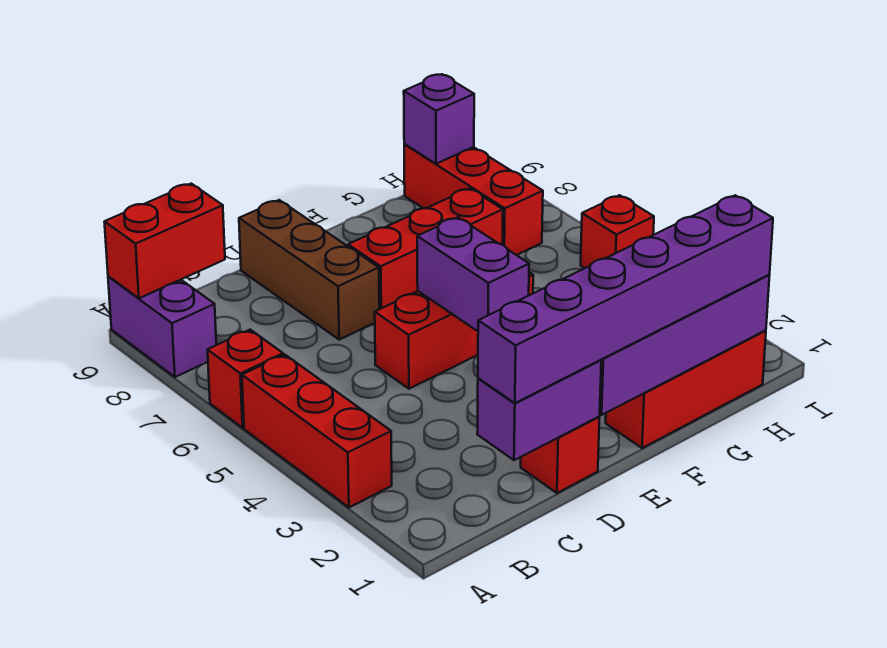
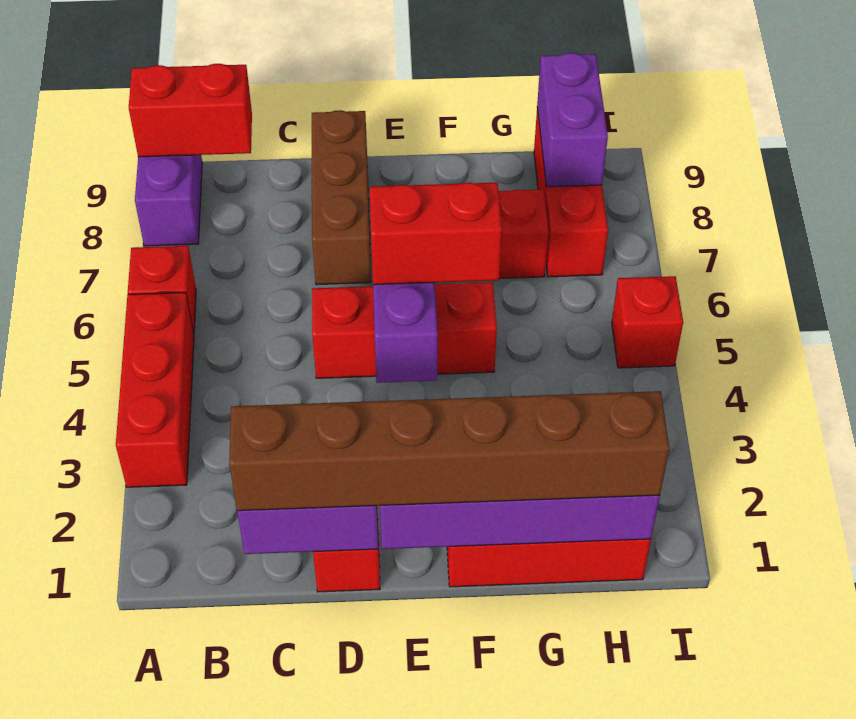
purple brick C1:H1 level 3 -> brown brick C1:H1 level 3
none -> red brick E5:F5 level 3
purple brick H9 level 2 -> purple brick H8:H9 level 2

